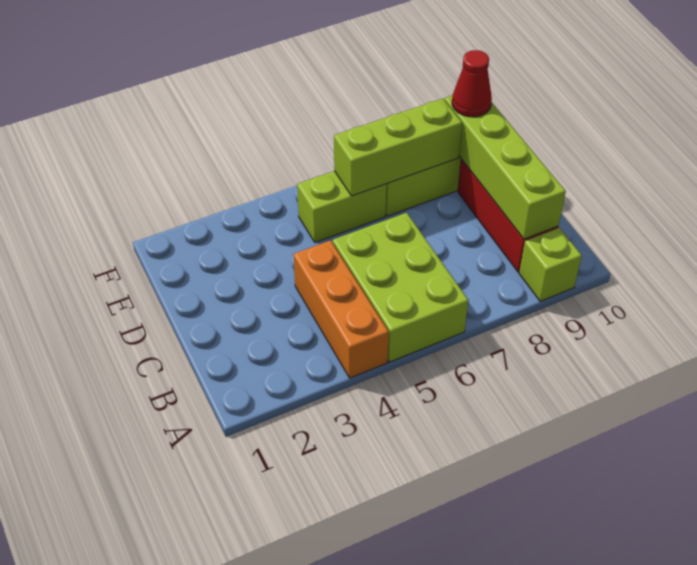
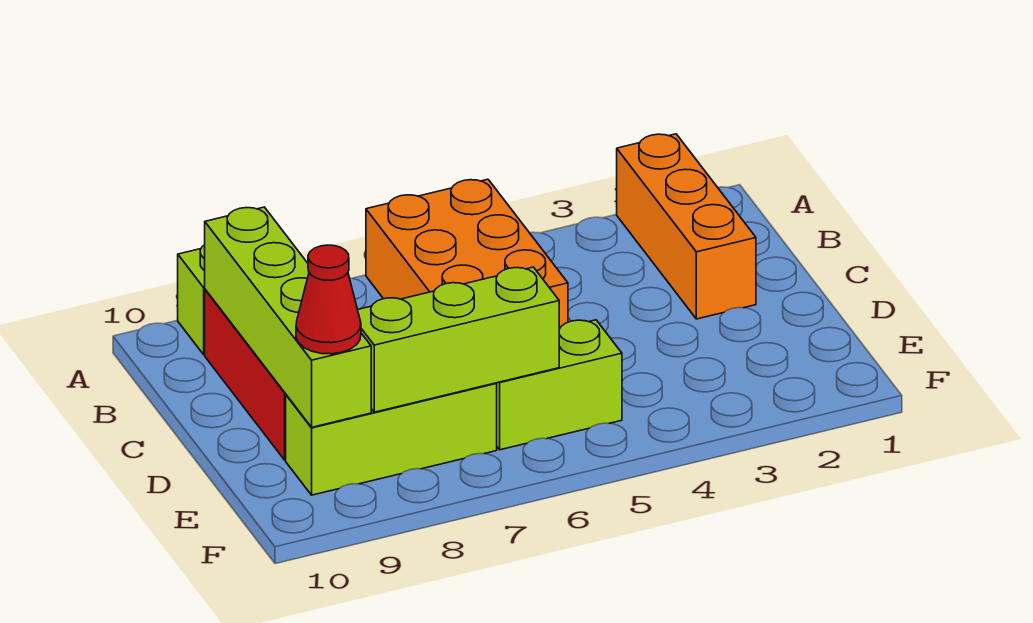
orange brick A4:C4 level 1 -> orange brick A2:C2 level 1
lime brick A5:C6 level 1 -> orange brick A5:C6 level 1

